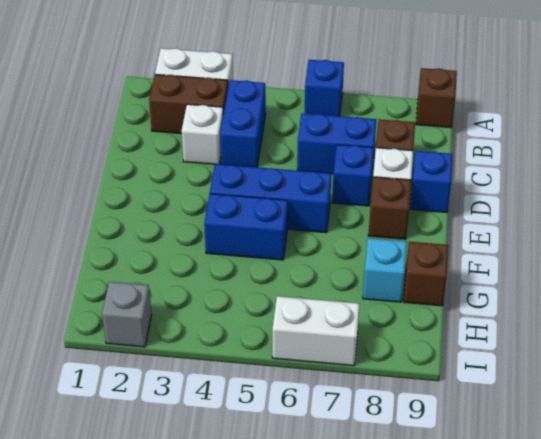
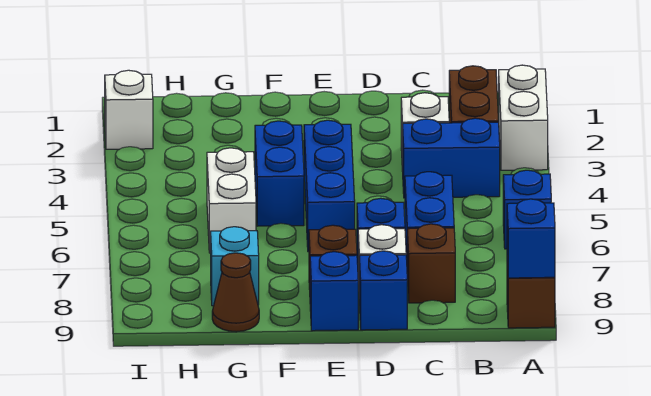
none -> blue brick A9 level 2
none -> blue brick E9 level 1
brown brick G9 level 1 -> brown cone G9 level 1
grey brick I2 level 1 -> white brick I2 level 1
white brick I6:I7 level 1 -> white brick G5:G6 level 1

